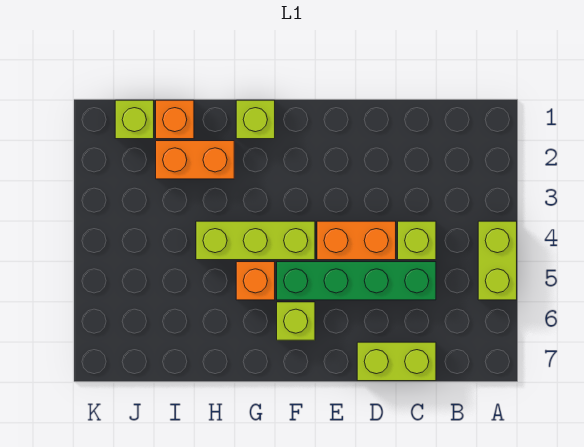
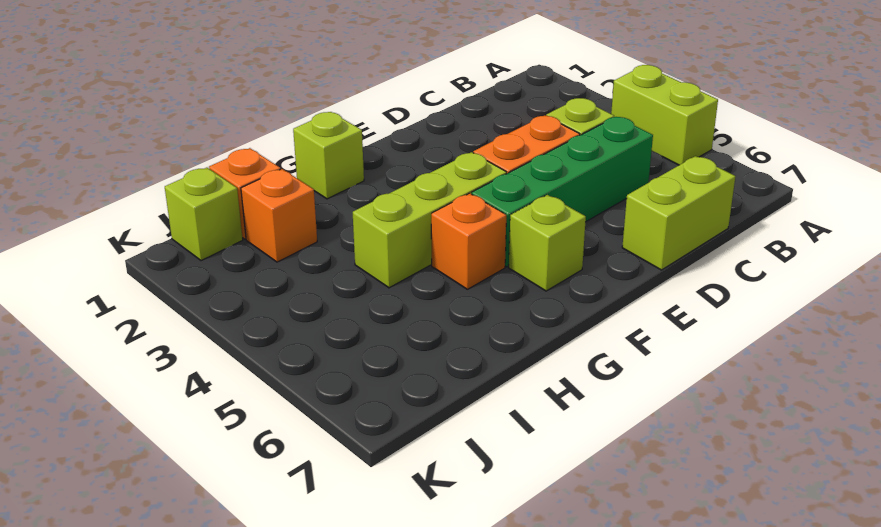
orange brick H2:I2 level 1 -> orange brick I2 level 1

